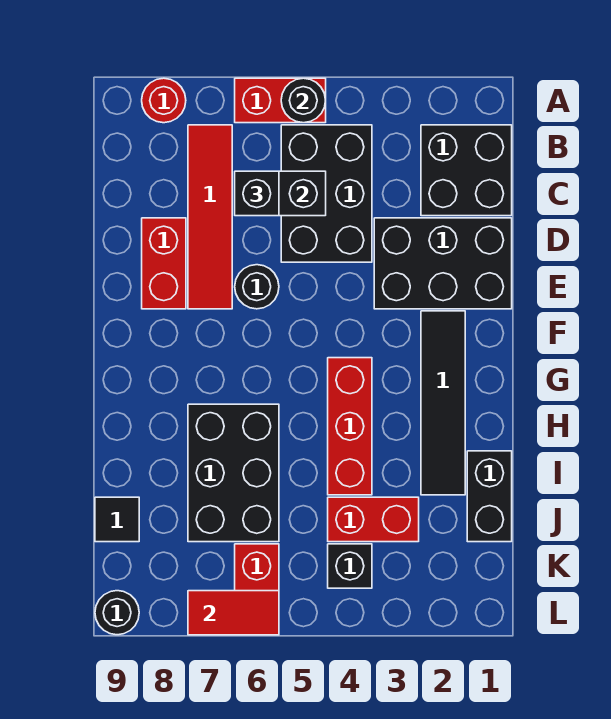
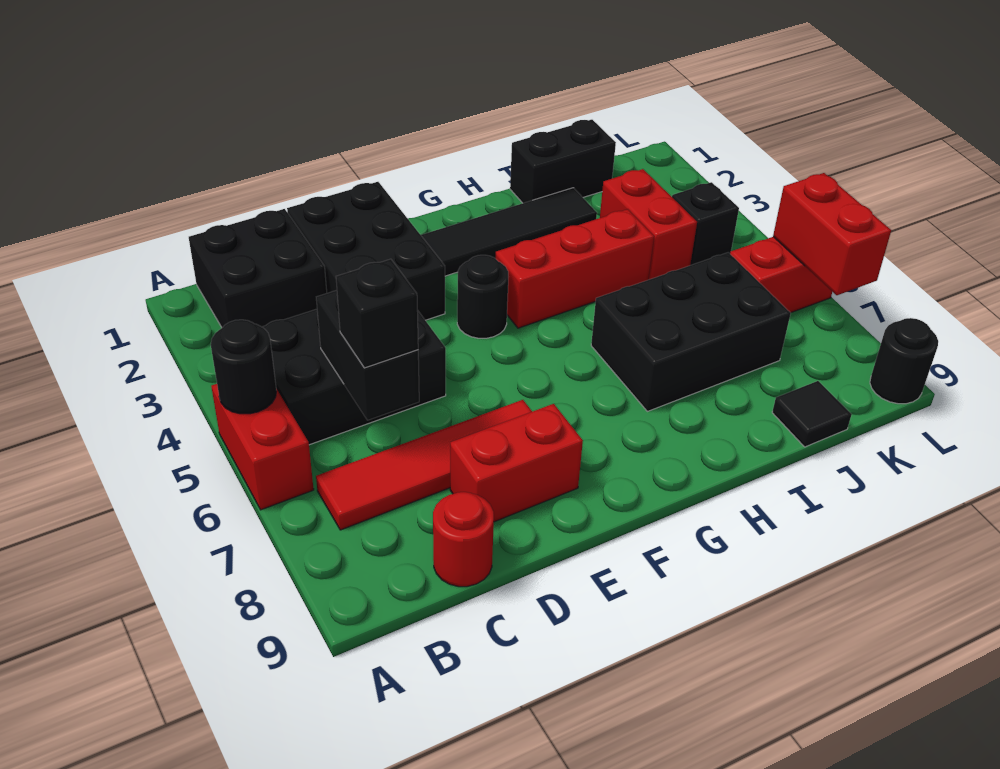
red round brick A8 level 1 -> red round brick C9 level 1
black round brick E6 level 1 -> black round brick F4 level 1
red tile L6:L7 level 2 -> red brick L6:L7 level 2

